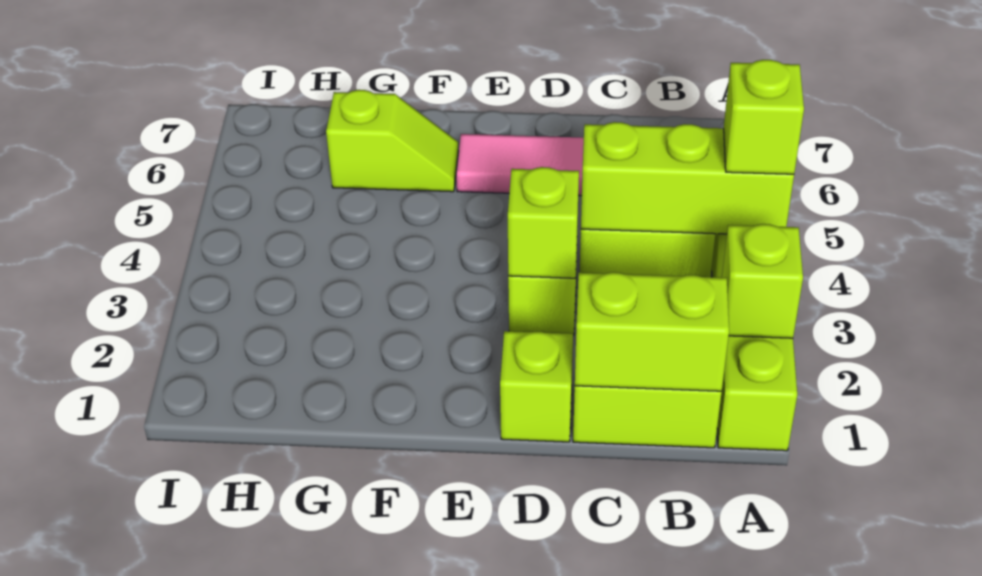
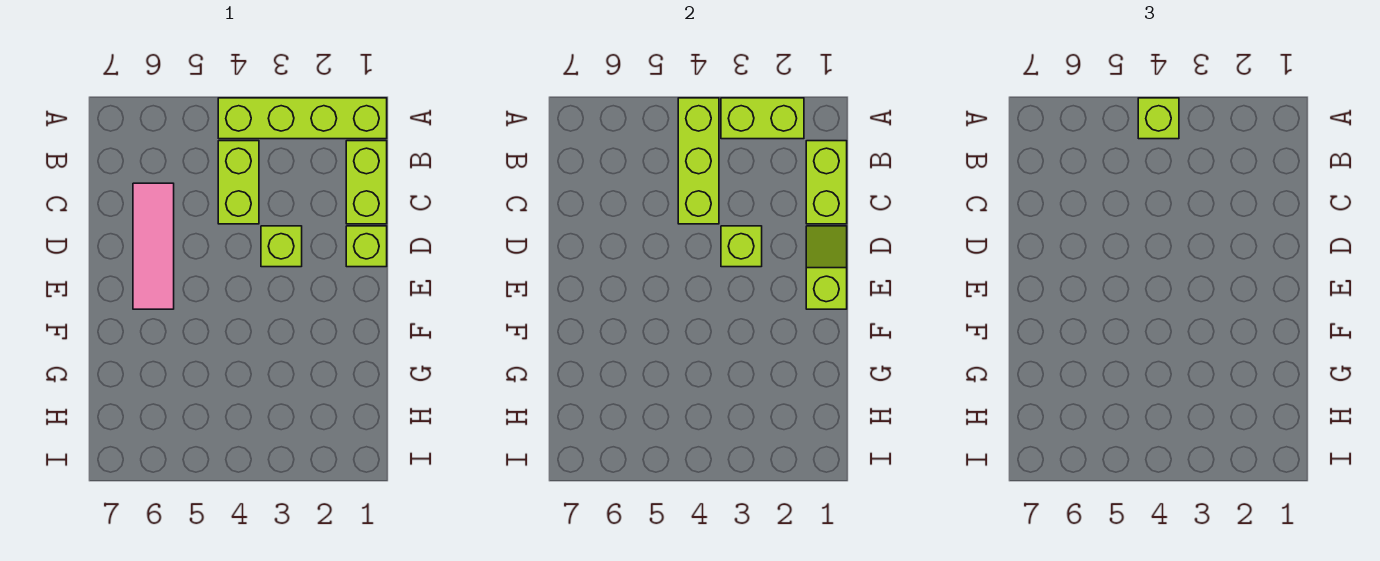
lime brick A2 level 2 -> lime brick A2:A3 level 2
lime slope F6:G6 level 1 top G -> lime slope D1:E1 level 2 top E

